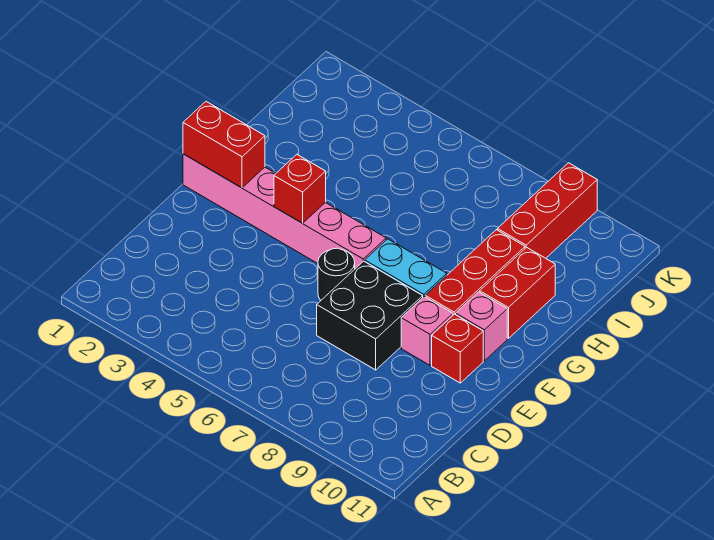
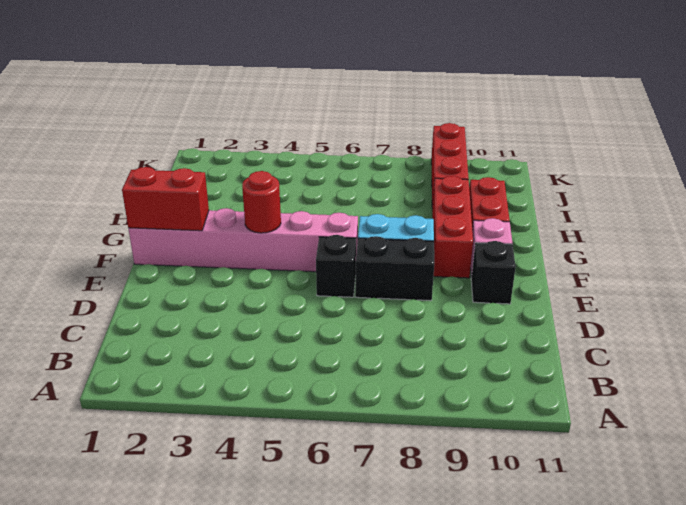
black brick D7:E8 level 1 -> black brick E7:E8 level 1
black round brick E6 level 1 -> black brick E6 level 1
pink brick E9 level 1 -> none
red brick E10 level 1 -> black brick E10 level 1
red brick F4 level 2 -> red round brick F4 level 2

